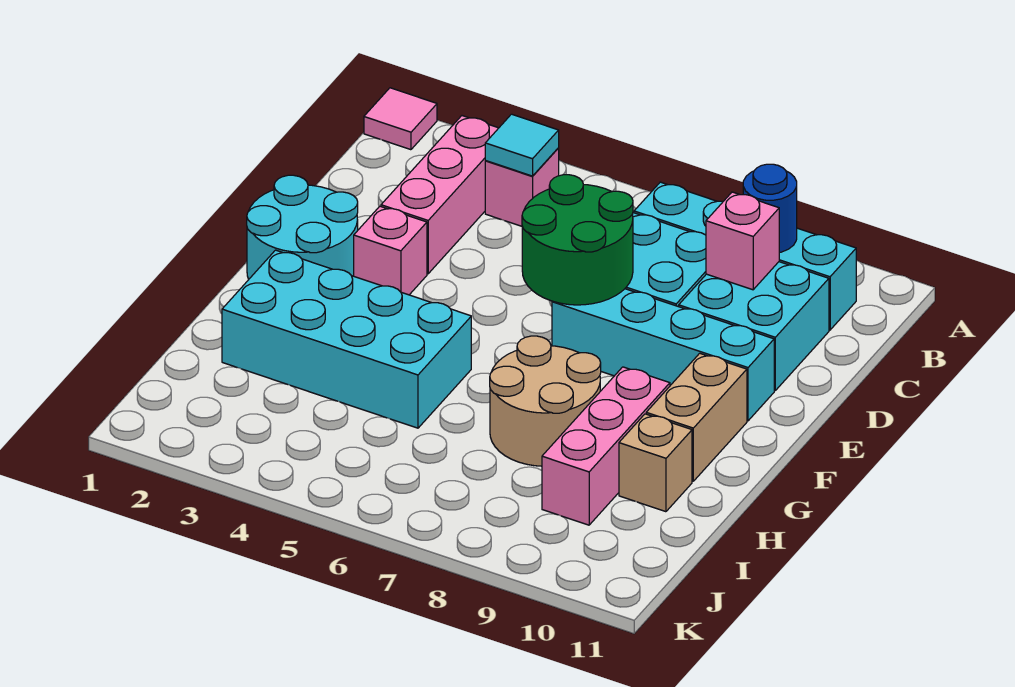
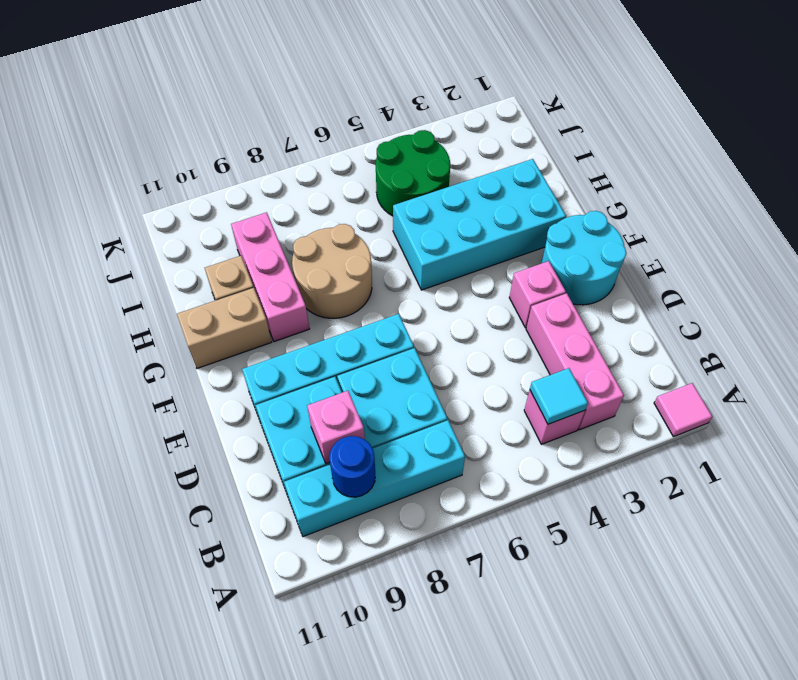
green round brick D6:E7 level 2 -> green round brick I4:J5 level 1
tan brick F10:G10 level 1 -> tan brick G10:G11 level 1

